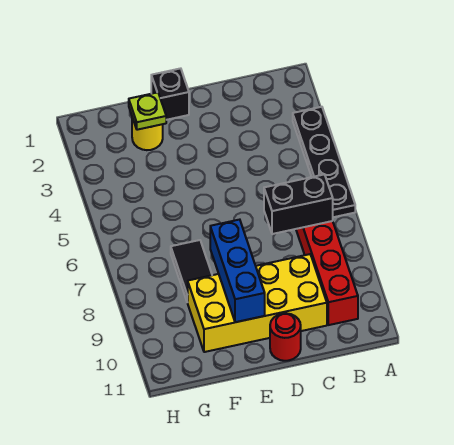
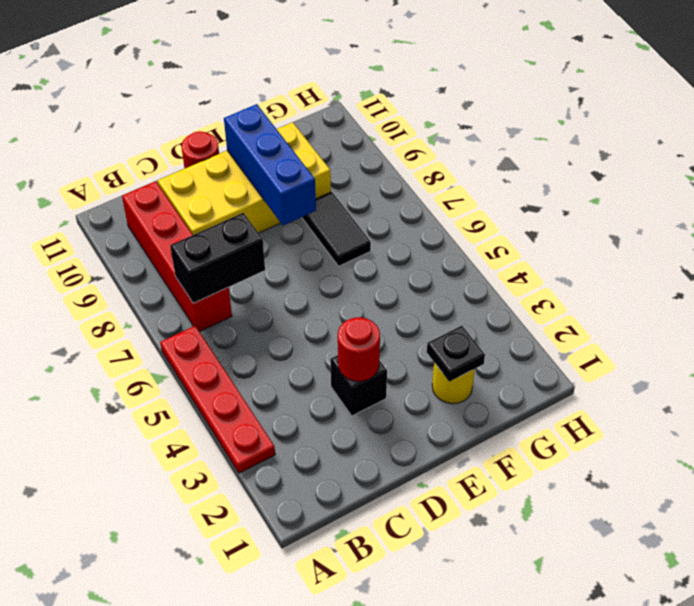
black plate A3:A6 level 1 -> red plate A3:A6 level 1
none -> red round brick D3 level 2
black brick E1 level 1 -> black brick D3 level 1
lime plate F2 level 2 -> black plate F2 level 2

